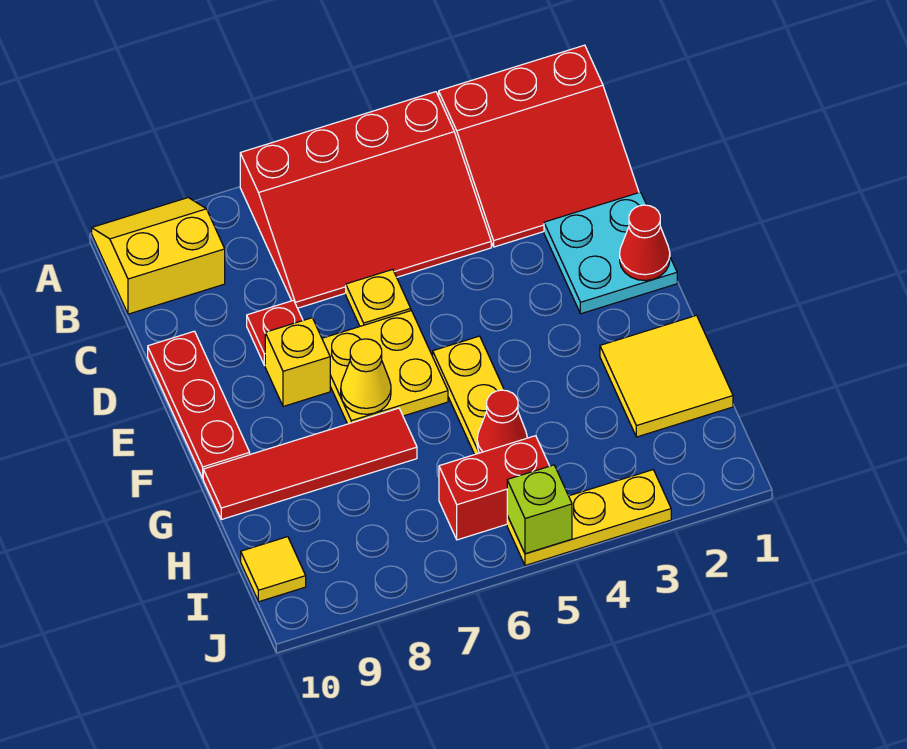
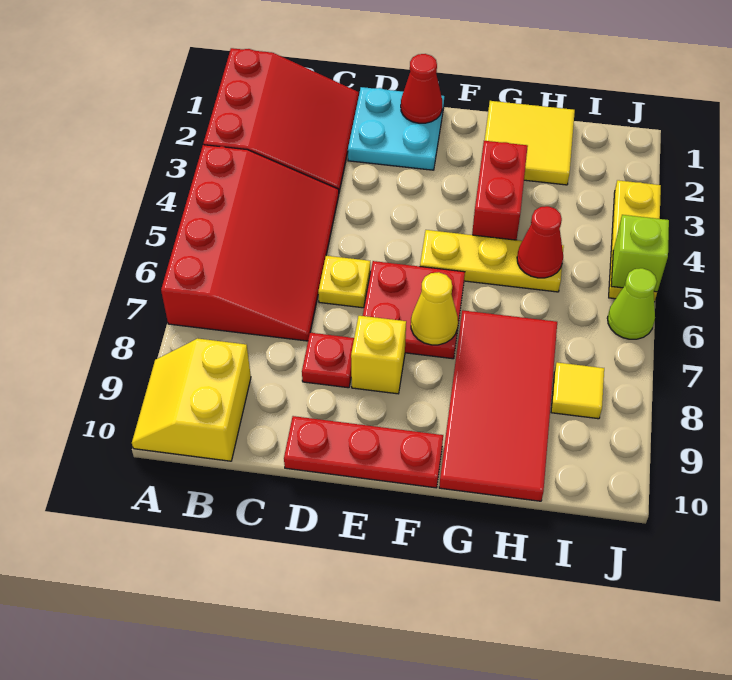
yellow plate E6:F7 level 1 -> red plate E6:F7 level 1
red tile G7:G10 level 1 -> red tile G7:H10 level 1
red brick I5:I6 level 1 -> red brick G3:G4 level 1
yellow tile I10 level 1 -> yellow tile I8 level 1
none -> lime cone J6 level 1

